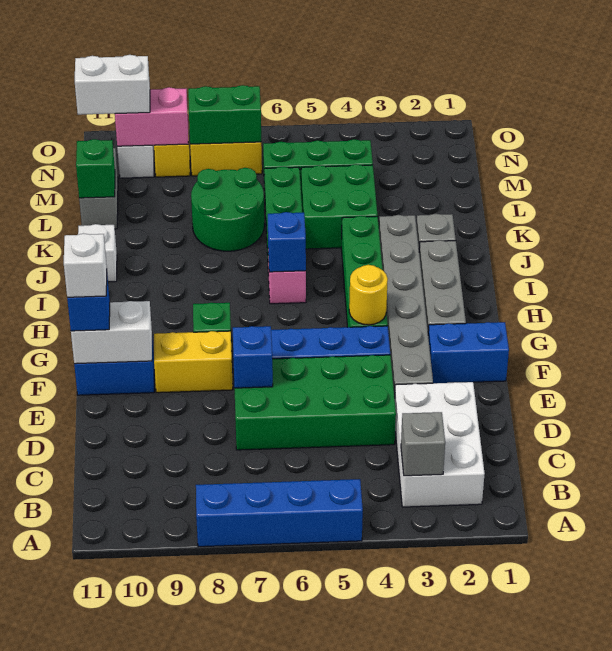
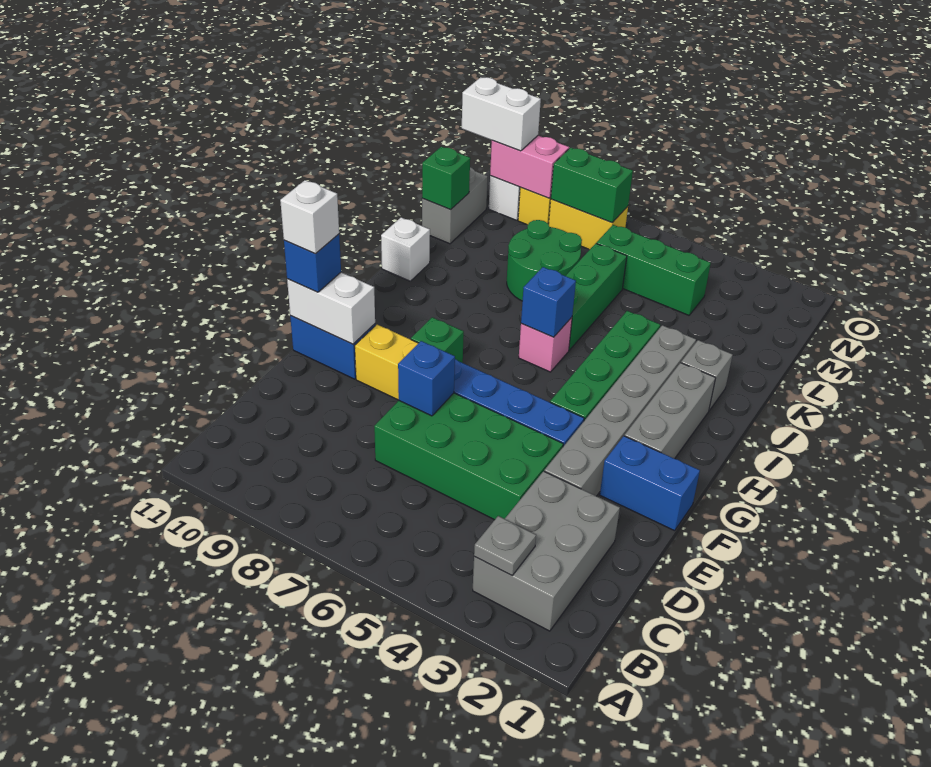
blue brick A5:A8 level 1 -> none
white brick B2:D3 level 1 -> grey brick B2:D3 level 1
grey brick B3 level 2 -> grey plate B3 level 2
yellow round brick G4 level 2 -> none
green brick K4:L5 level 1 -> none

